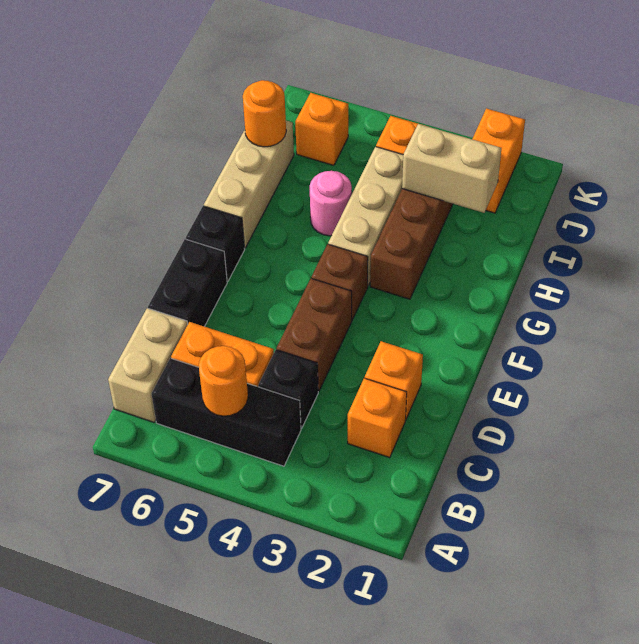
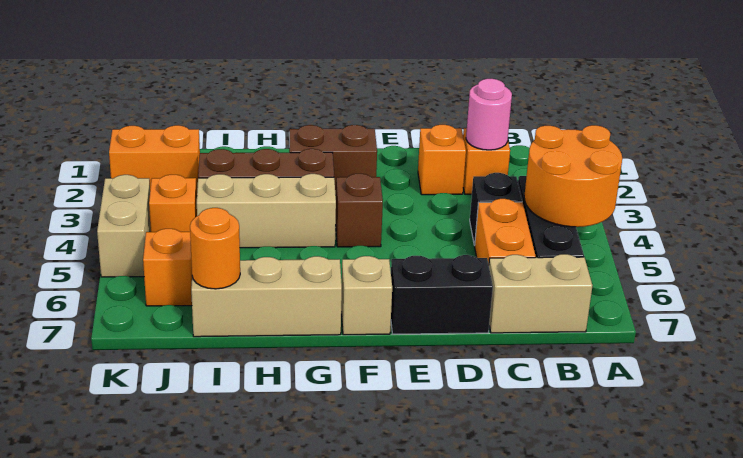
orange round brick B5 level 2 -> orange round brick A4:B5 level 2
brown brick D4:E4 level 1 -> brown brick F2:G2 level 1
black brick F7 level 1 -> tan brick F7 level 1
pink round brick H5 level 1 -> pink round brick C2 level 2
tan brick I2:I3 level 2 -> tan brick K4:K5 level 1

